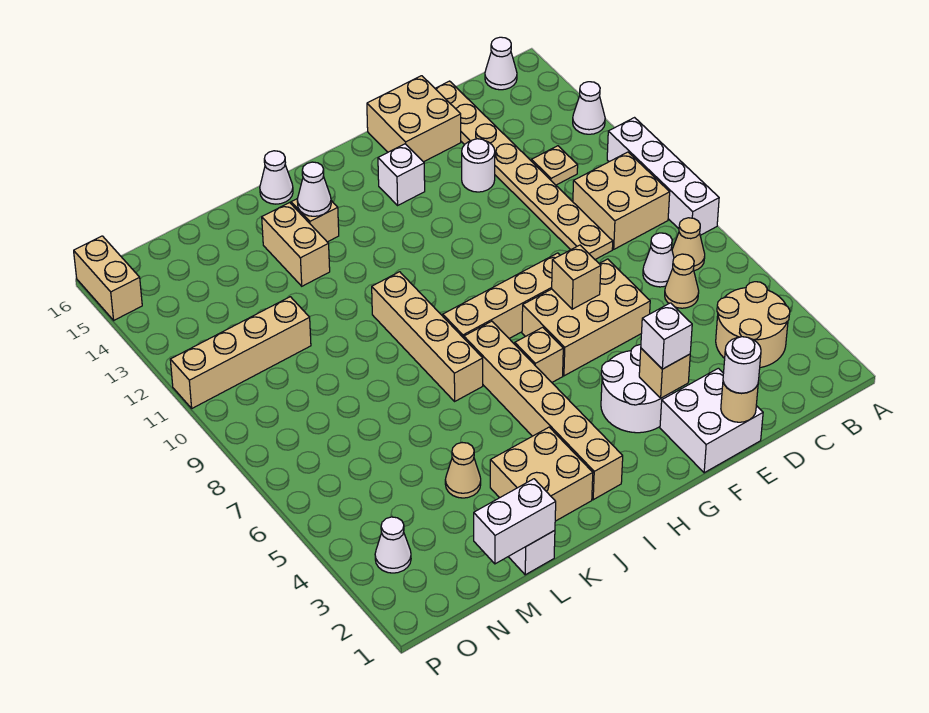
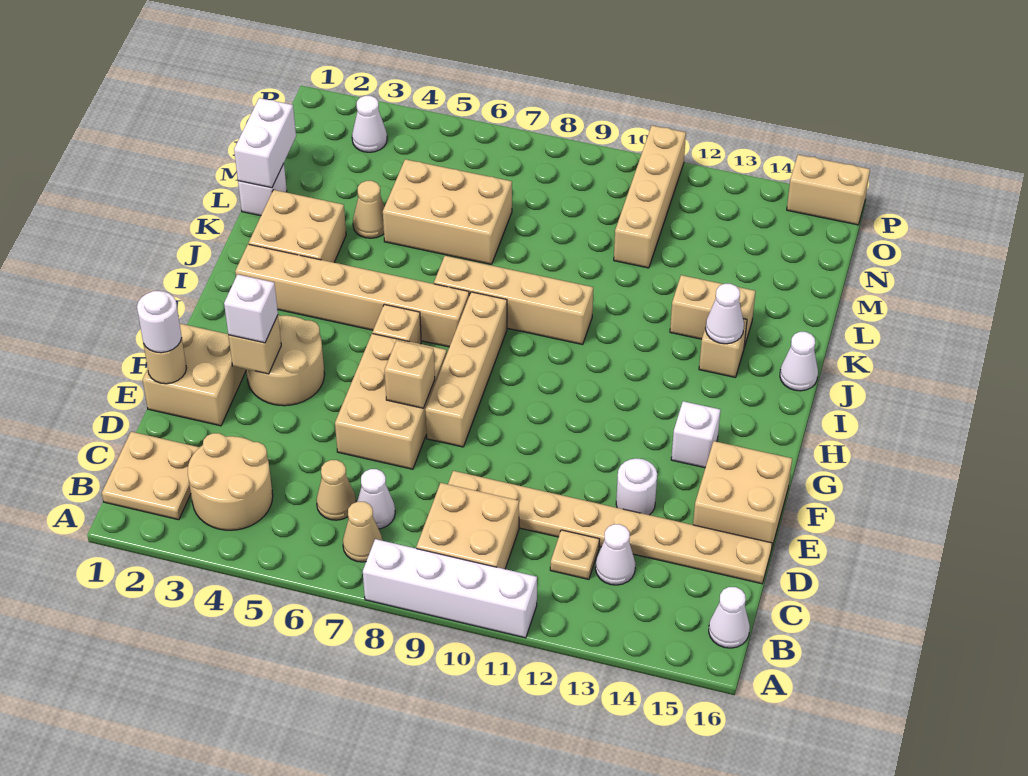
white cone A13 level 1 -> white cone C13 level 1
none -> tan plate B1:C2 level 1
white brick E1:F2 level 1 -> tan brick E1:F2 level 1
white round brick F3:G4 level 1 -> tan round brick F3:G4 level 1
none -> tan brick L5:M7 level 1

